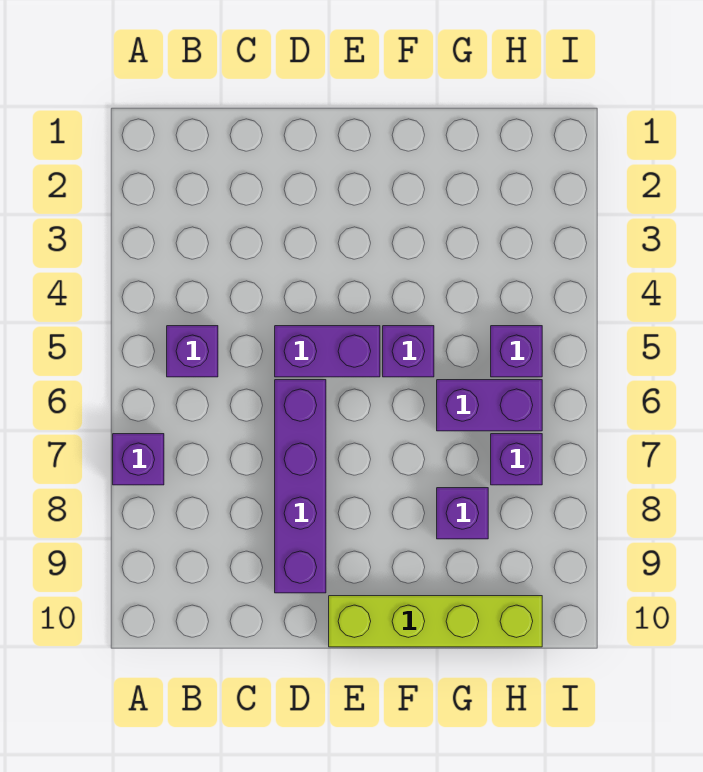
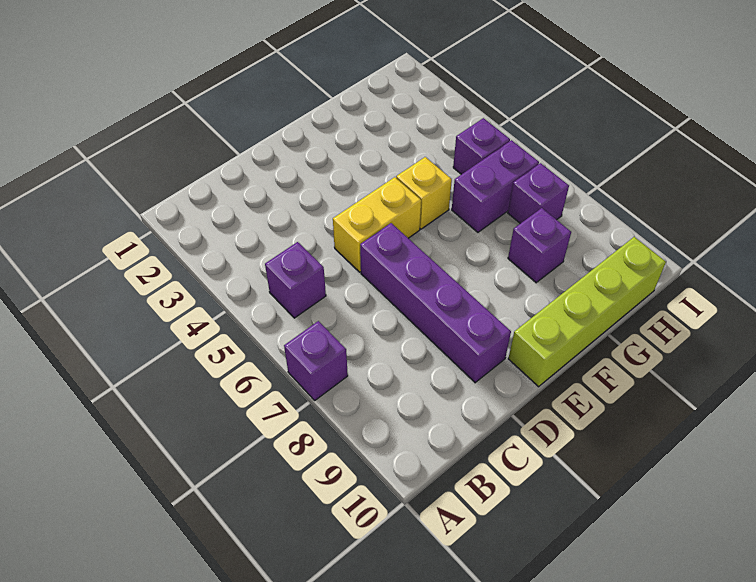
purple brick D5:E5 level 1 -> yellow brick D5:E5 level 1
purple brick F5 level 1 -> yellow brick F5 level 1

